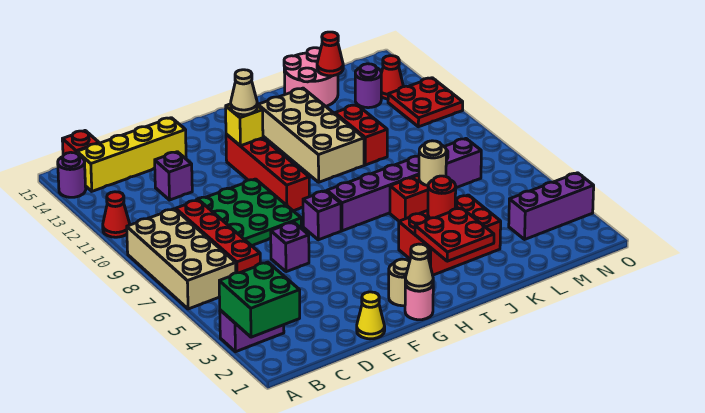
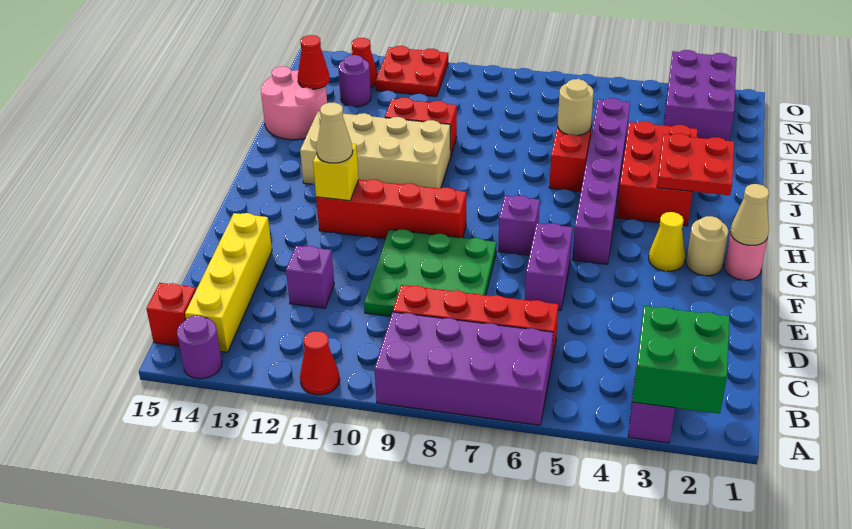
tan brick A6:B9 level 1 -> purple brick A6:B9 level 1
yellow cone E1 level 1 -> yellow cone G3 level 1
purple brick E6 level 1 -> purple brick E6:F6 level 1
purple brick H7:M7 level 1 -> purple brick G5:L5 level 1
red round brick J4 level 2 -> none
purple brick M3:O3 level 1 -> purple brick M2:O3 level 1

